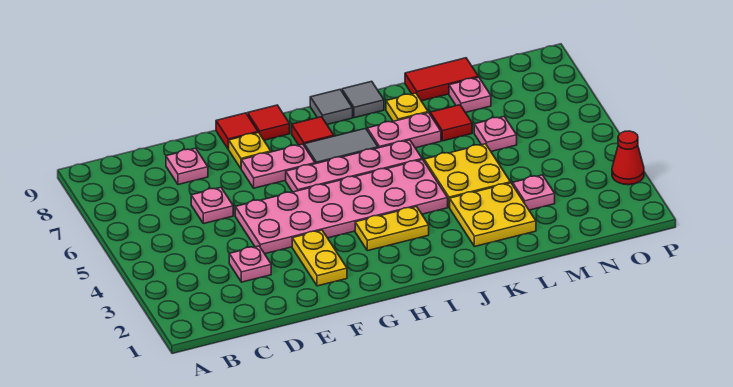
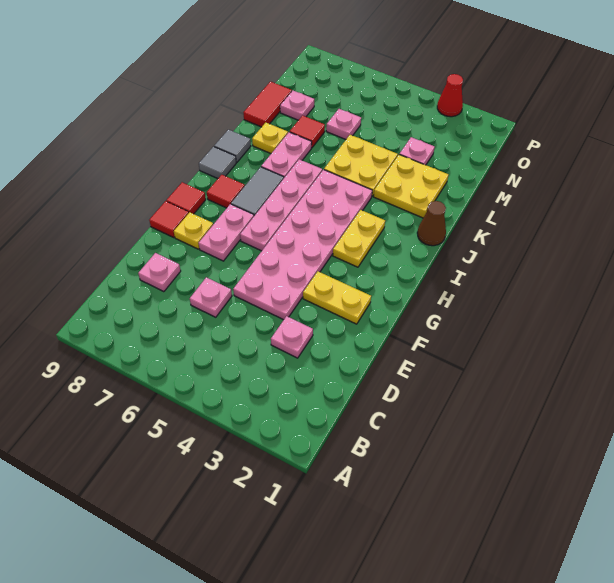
none -> brown cone J1 level 1

